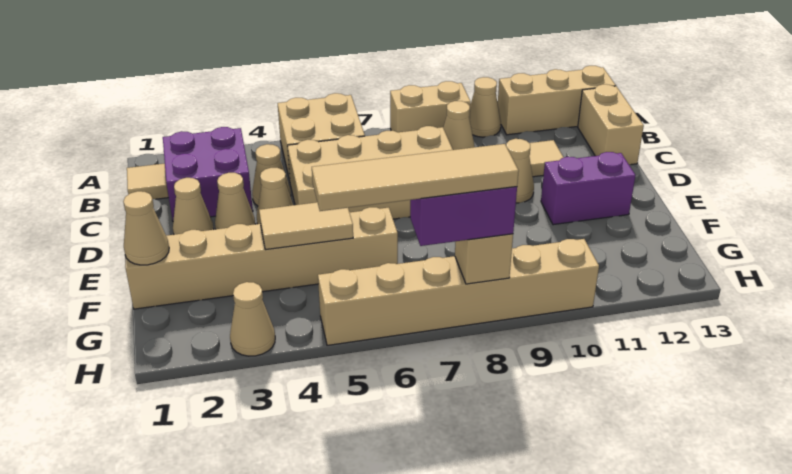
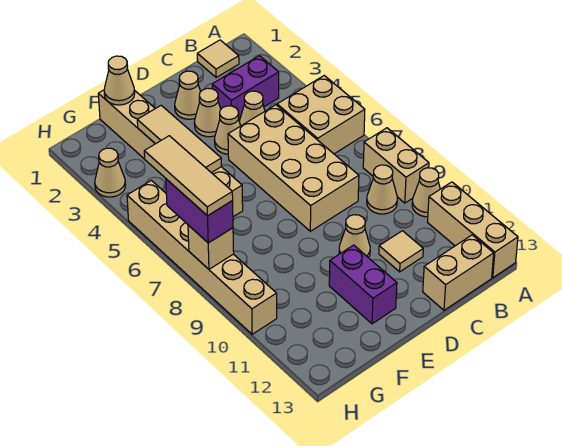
purple brick B2:C3 level 1 -> purple brick B3:C3 level 1
tan tile F4:F5 level 2 -> tan tile F3:F5 level 2
tan tile H5:H8 level 4 -> tan tile H6:H8 level 4

